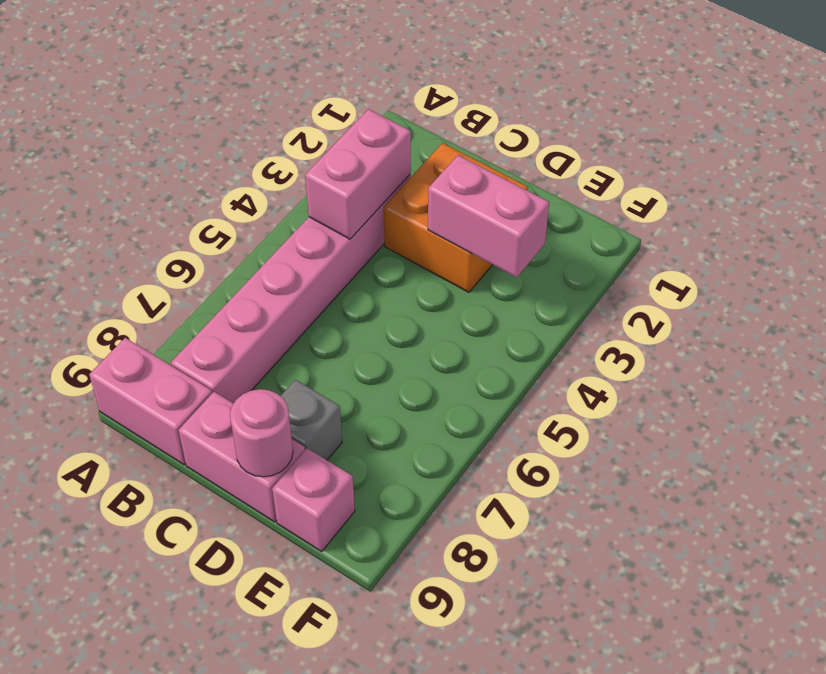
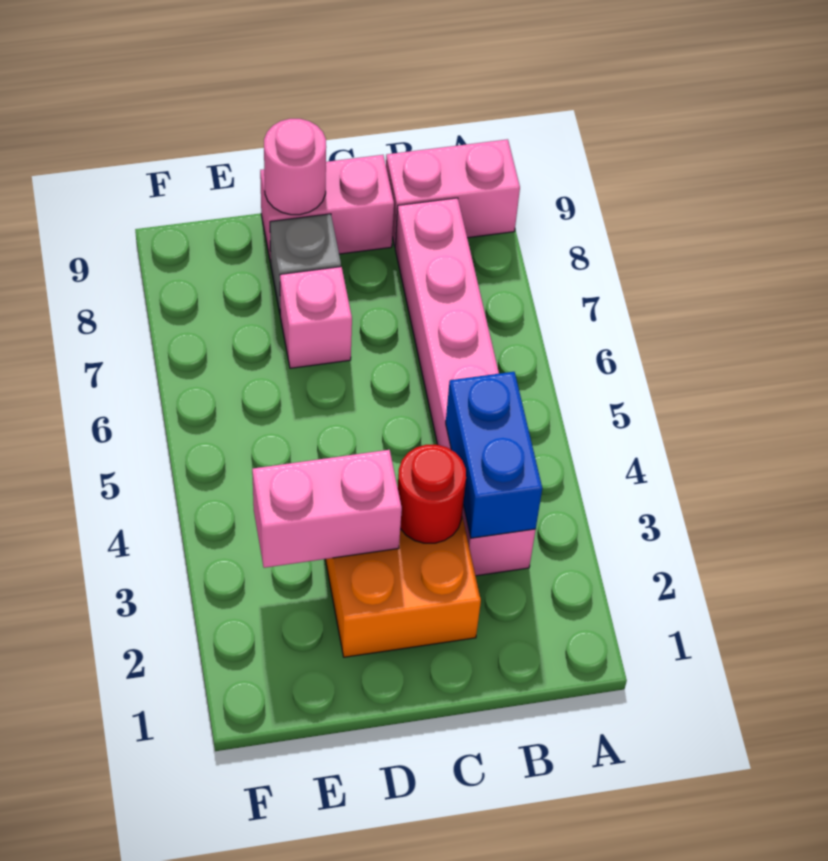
pink brick B3:B4 level 2 -> blue brick B3:B4 level 2
none -> red round brick C3 level 2
pink brick E9 level 1 -> pink brick D7 level 1

